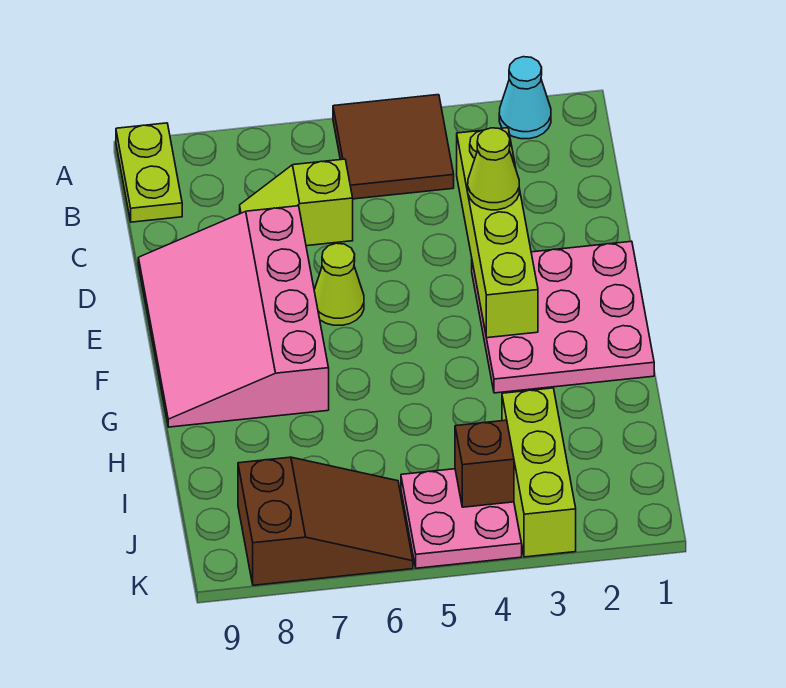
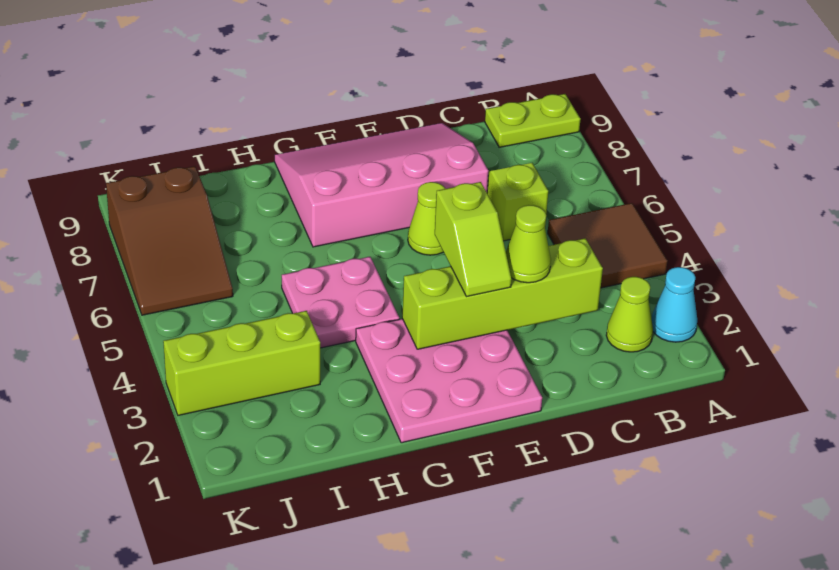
none -> lime cone B2 level 1
none -> lime slope E3:E4 level 3 top 4
pink plate J4:K5 level 1 -> pink plate G4:H5 level 1
brown brick J4 level 2 -> none

